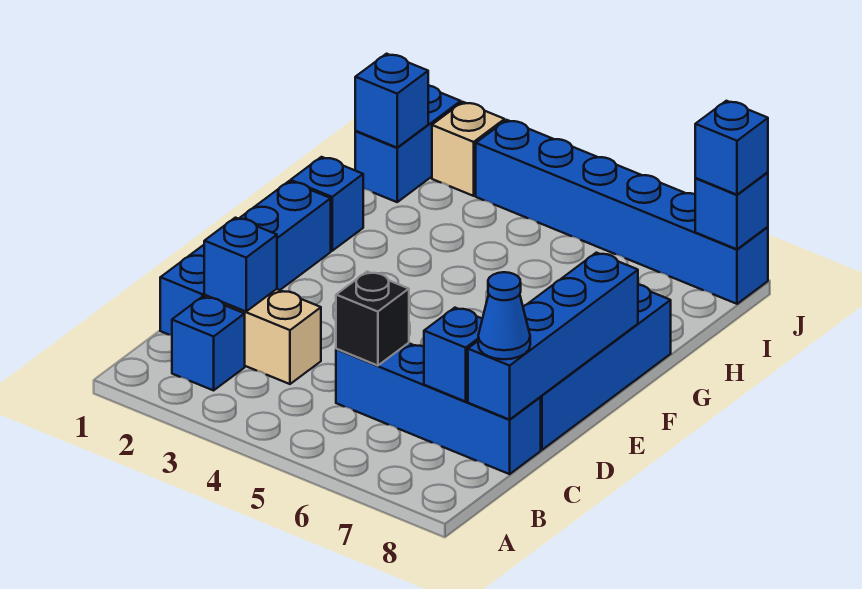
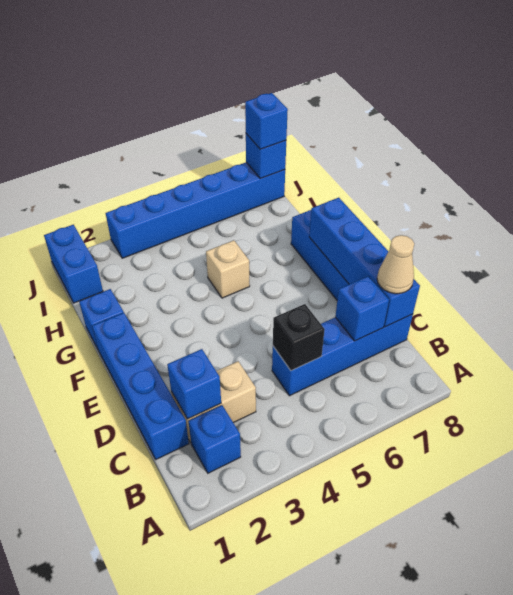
blue cone C8 level 3 -> tan cone C8 level 3
blue brick I1 level 2 -> none
tan brick J2 level 1 -> tan brick G5 level 1

